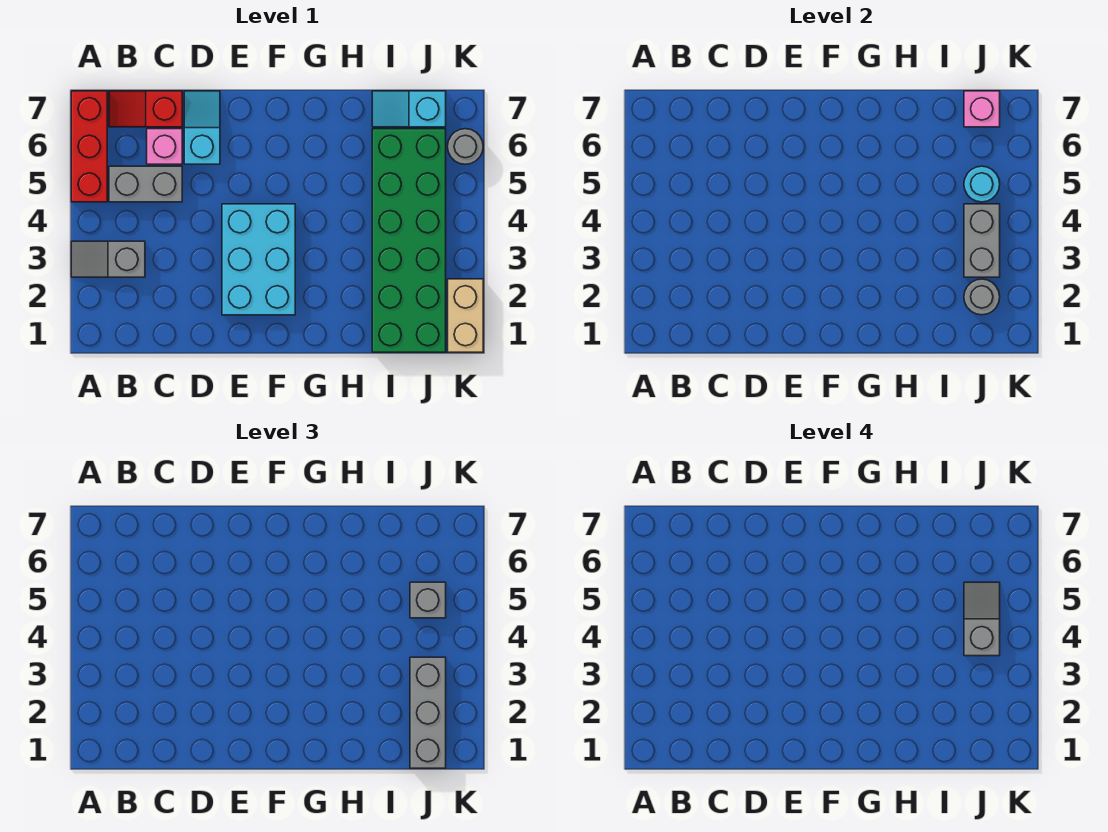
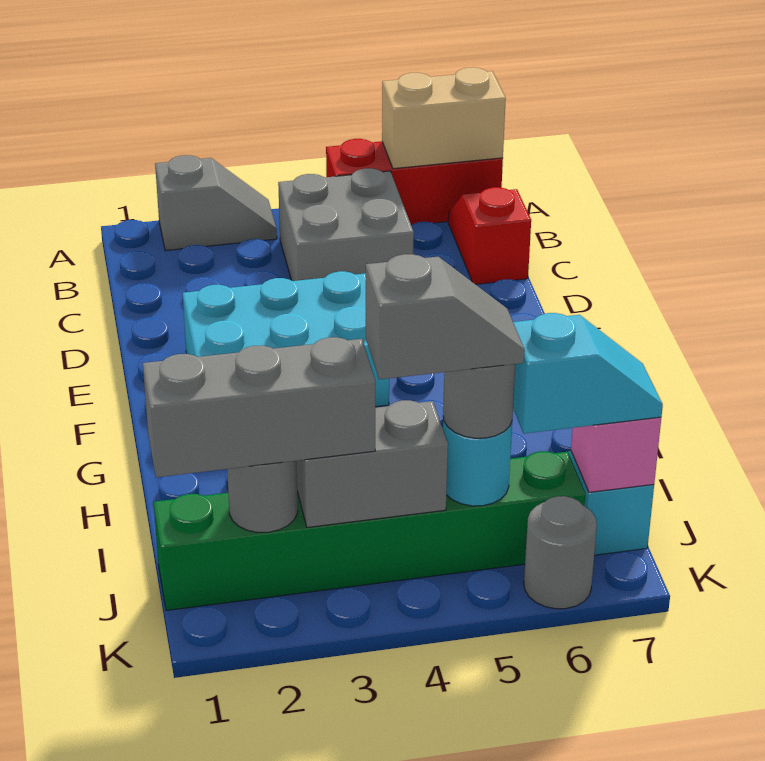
grey slope A3:B3 level 1 top B -> grey slope A2:A3 level 1 top 2
grey brick B5:C5 level 1 -> grey brick B4:C5 level 1
pink brick C6 level 1 -> none
cyan slope D6:D7 level 1 top 6 -> cyan slope J6:J7 level 3 top 6
green brick I1:J6 level 1 -> green brick J1:J6 level 1
grey brick J5 level 3 -> grey round brick J5 level 3
tan brick K1:K2 level 1 -> tan brick A6:A7 level 2

